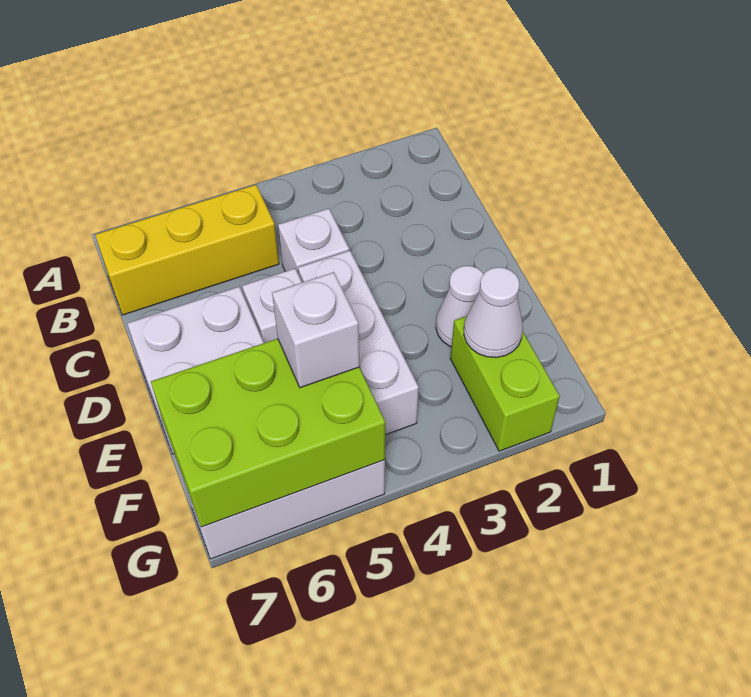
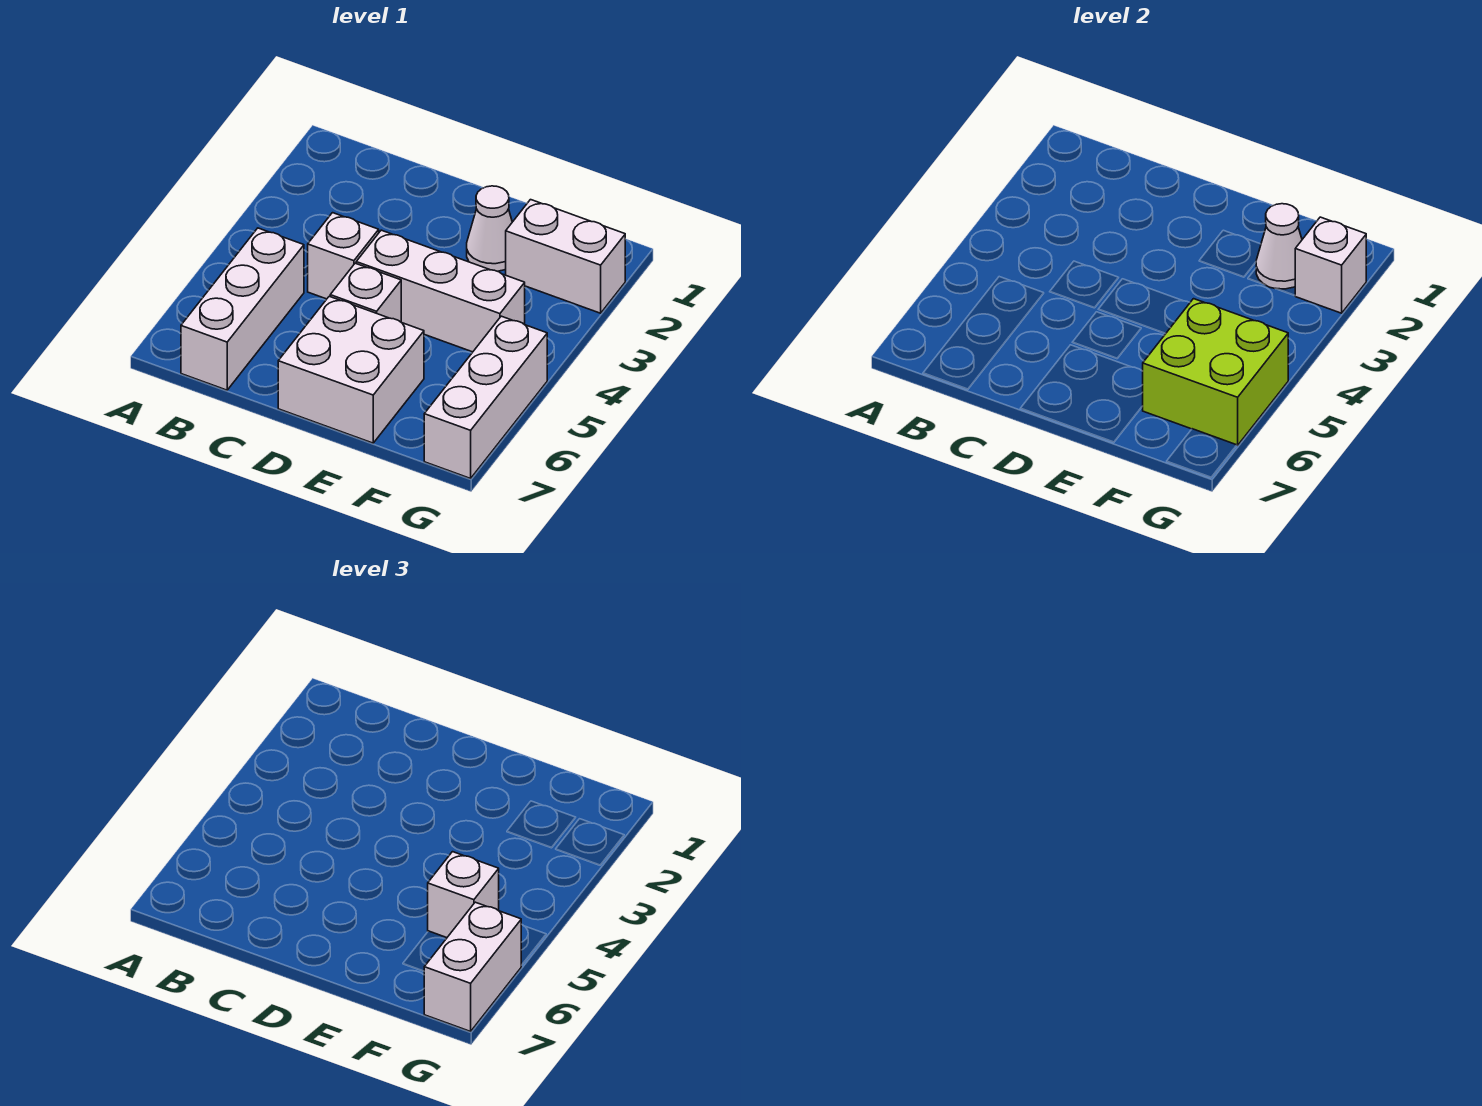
yellow brick B5:B7 level 1 -> white brick B5:B7 level 1
lime brick F2:G2 level 1 -> white brick F2:G2 level 1
lime brick F5:G7 level 2 -> lime brick F5:G6 level 2
none -> white brick G2 level 2
none -> white brick G6:G7 level 3

